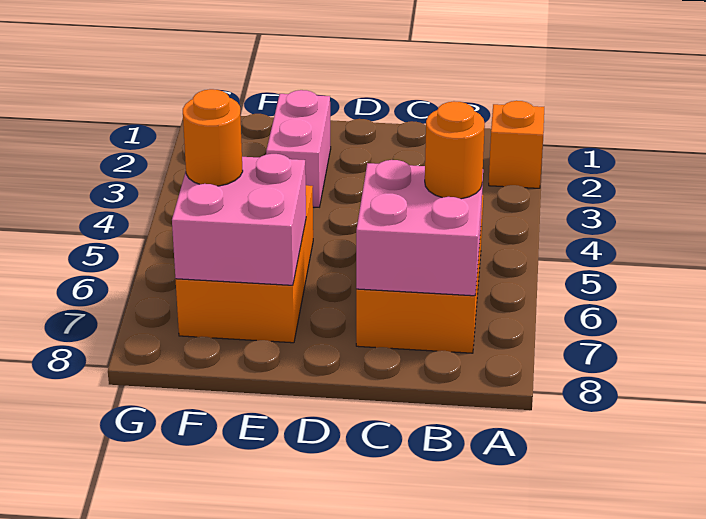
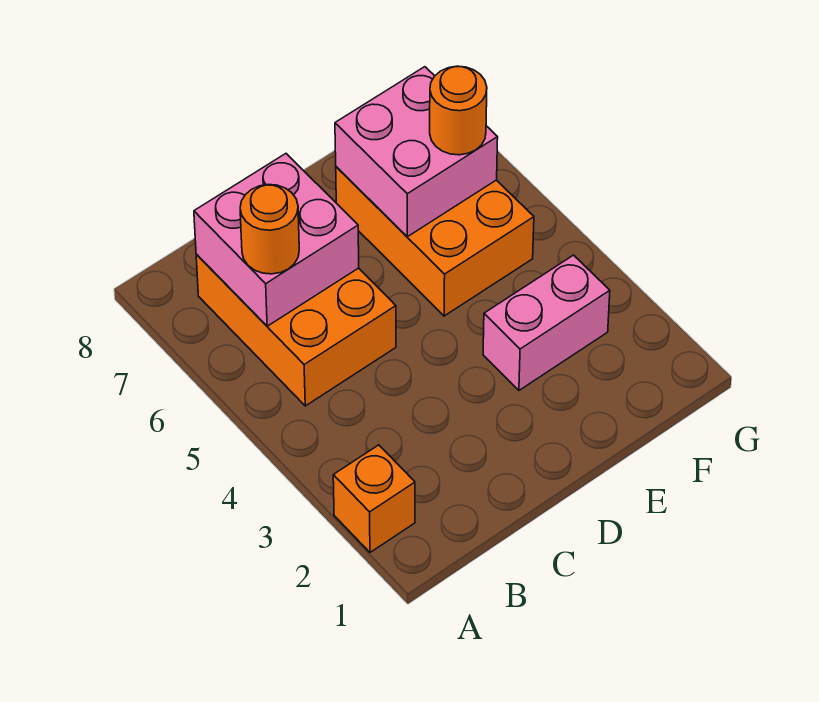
pink brick E2:E3 level 1 -> pink brick E3:F3 level 1

